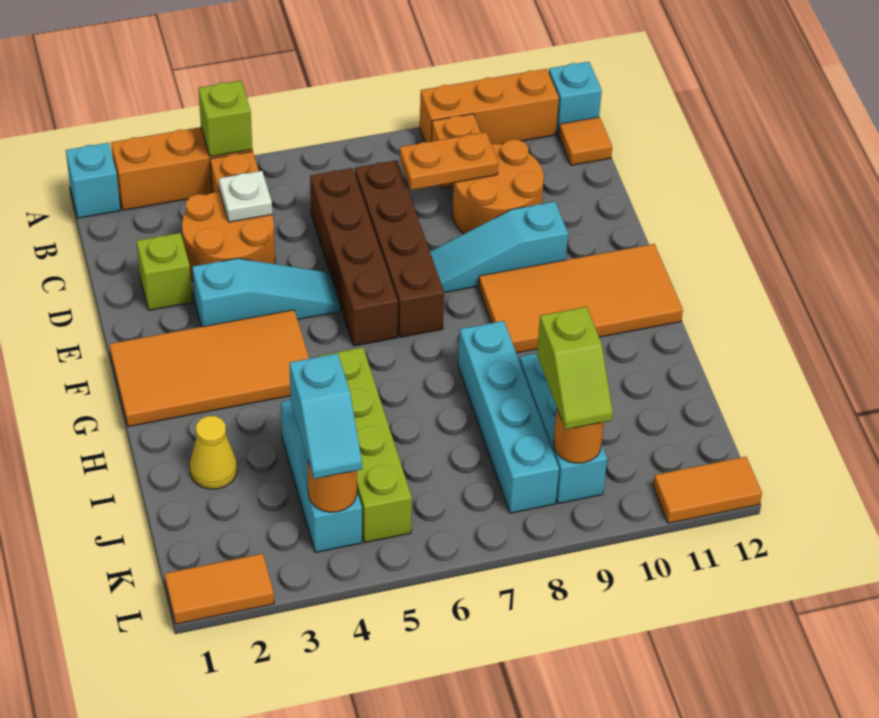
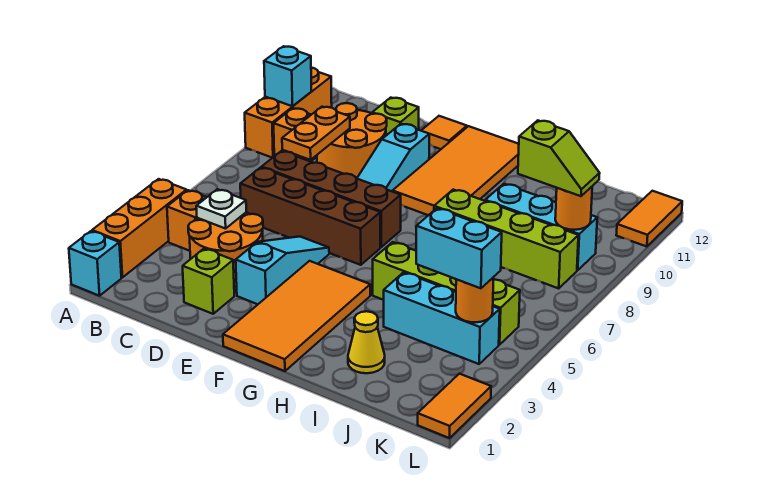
lime brick A4 level 2 -> lime brick D11 level 1
cyan brick A12 level 1 -> cyan brick A10 level 2
orange tile B12 level 1 -> orange tile E12 level 1
cyan brick H8:K8 level 1 -> lime brick H8:K8 level 1
cyan slope J4:K4 level 3 top J -> cyan brick J4:K4 level 3

